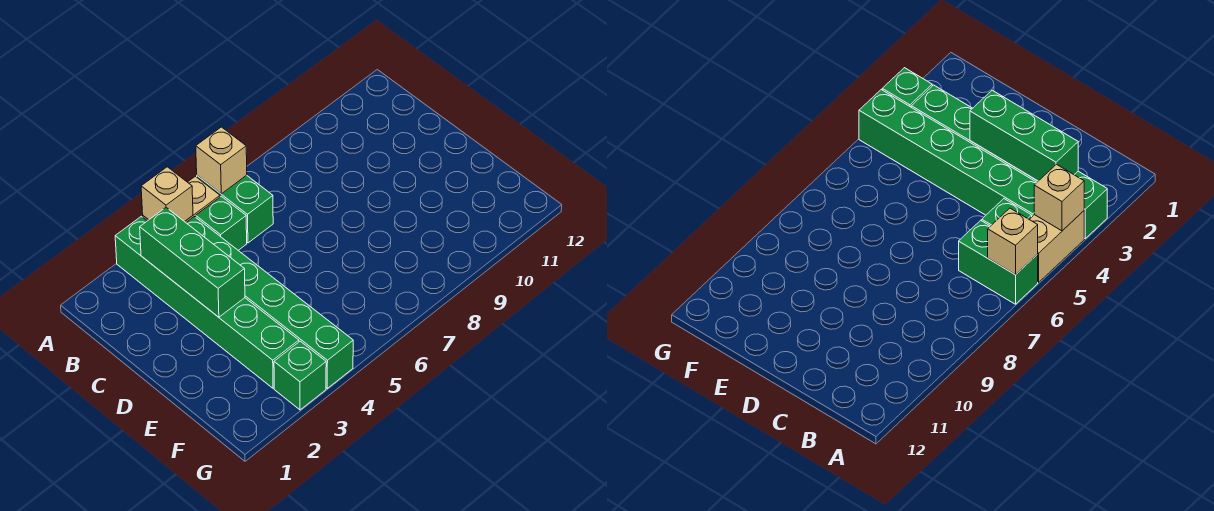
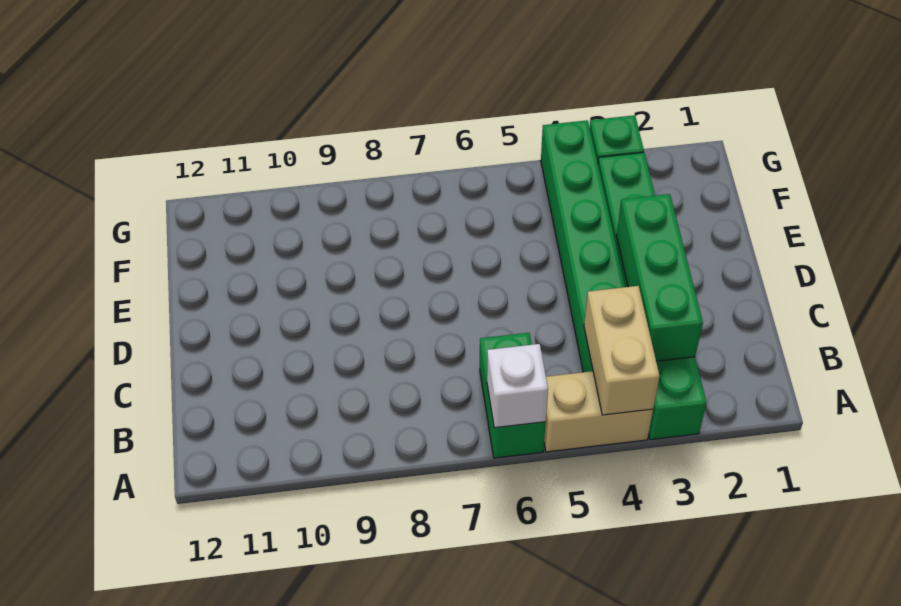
tan brick A4 level 2 -> tan brick A4:B4 level 2
tan brick A6 level 2 -> white brick A6 level 2
green brick B5 level 1 -> none

